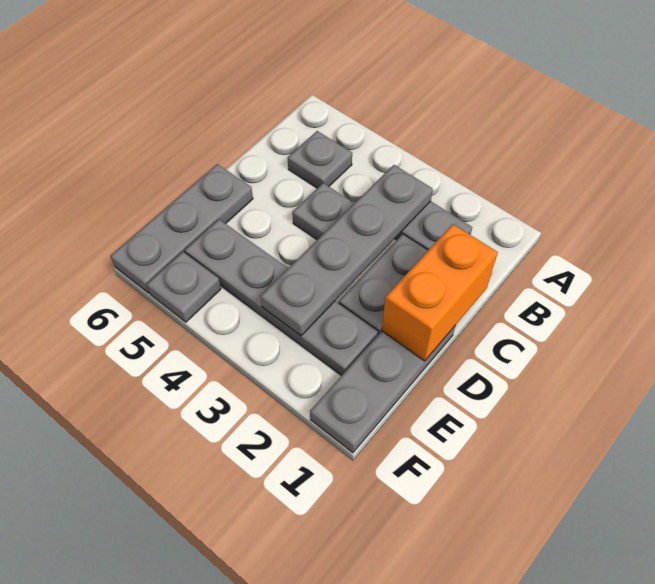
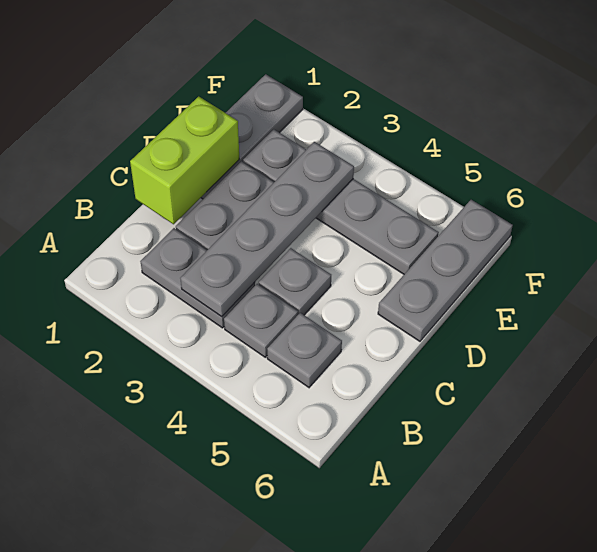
orange brick C1:D1 level 2 -> lime brick C1:D1 level 2
grey plate F5 level 1 -> grey plate B4 level 1

